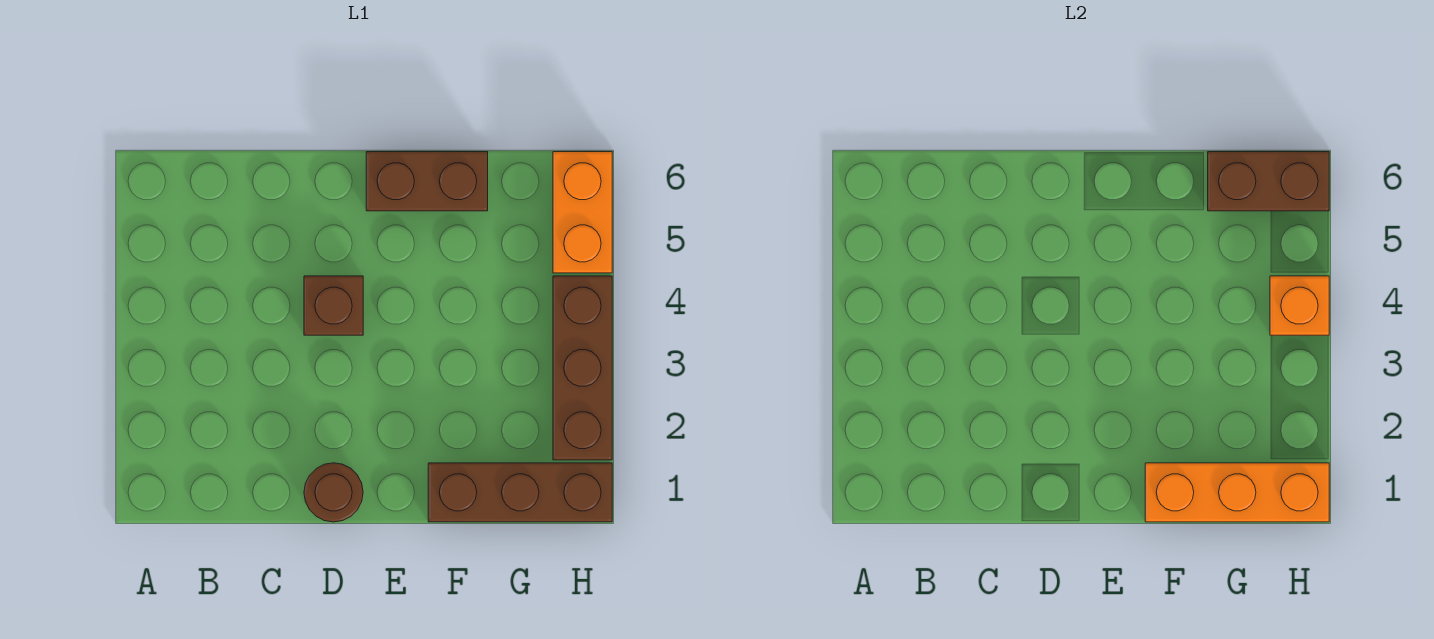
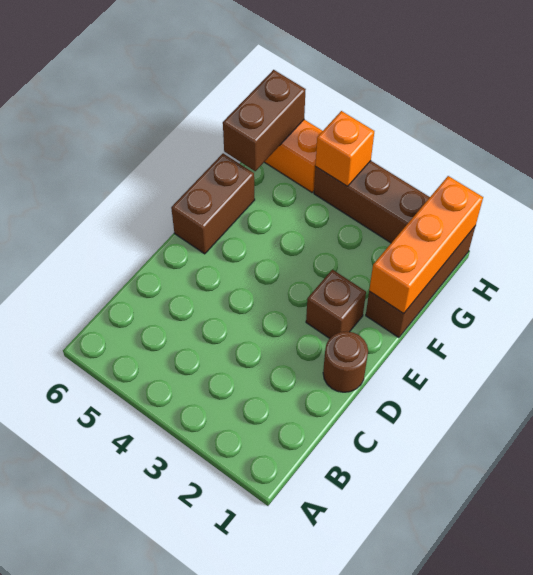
brown brick D4 level 1 -> brown brick E2 level 1

